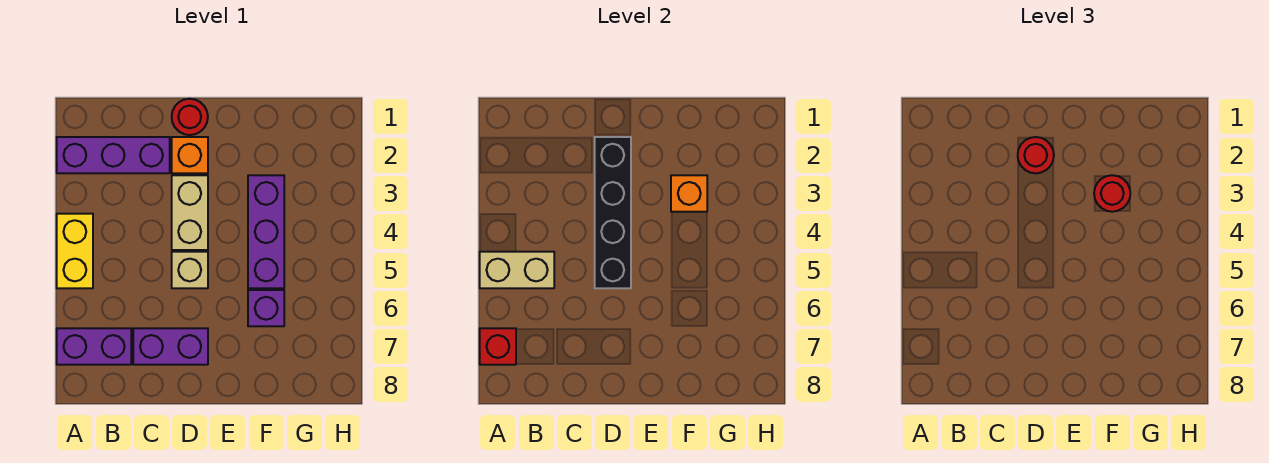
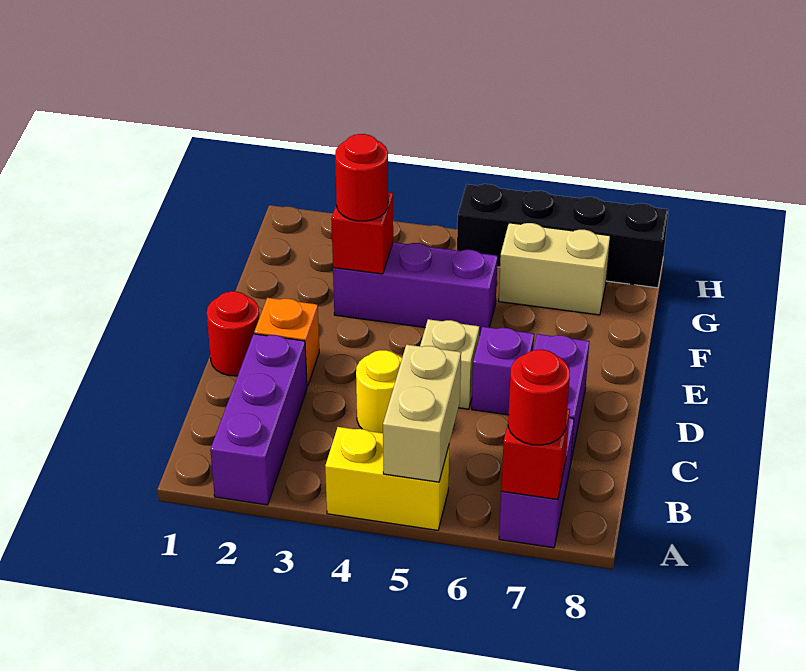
none -> yellow round brick C4 level 1
black brick D2:D5 level 2 -> black brick H5:H8 level 1
red round brick D2 level 3 -> red round brick A7 level 3
tan brick D3:D4 level 1 -> tan brick G6:G7 level 1
orange brick F3 level 2 -> red brick F3 level 2
purple brick F6 level 1 -> purple brick D6 level 1

